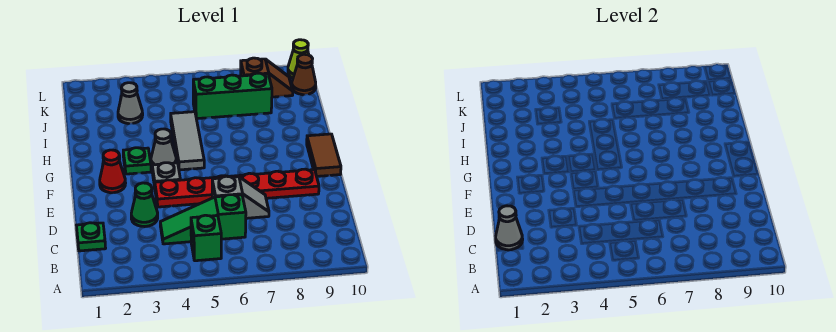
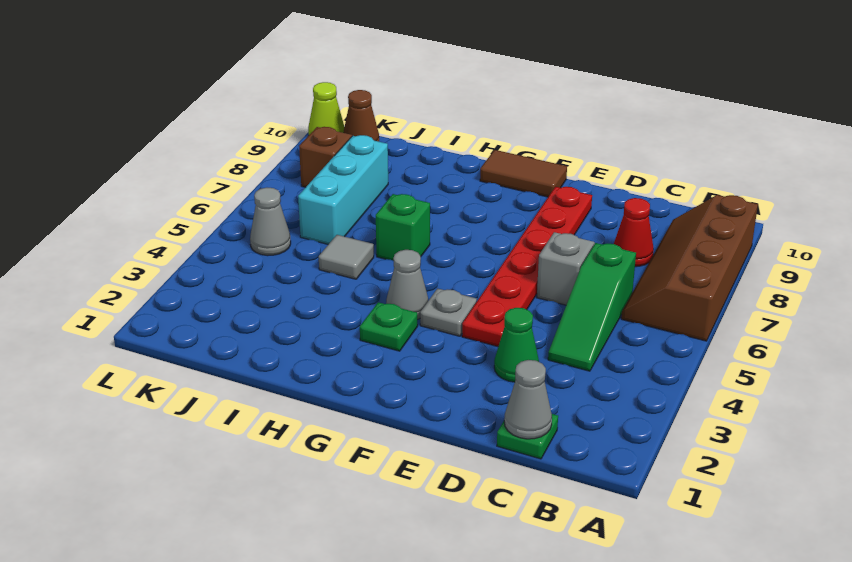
none -> brown slope A6:B9 level 1 top A
green brick B5 level 1 -> green brick H6 level 1
red cone F2 level 1 -> red cone C8 level 1
grey tile G5:I5 level 1 -> grey tile I5 level 1
grey cone J3 level 1 -> grey cone K5 level 1
green brick J6:J8 level 1 -> cyan brick J6:J8 level 1

